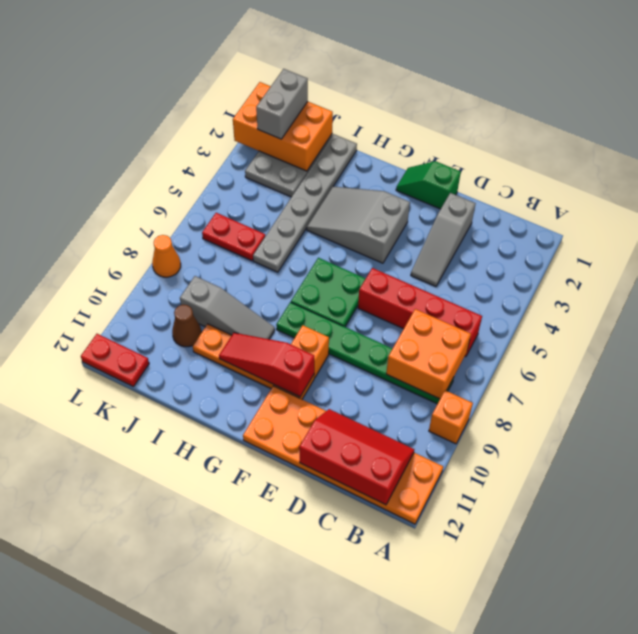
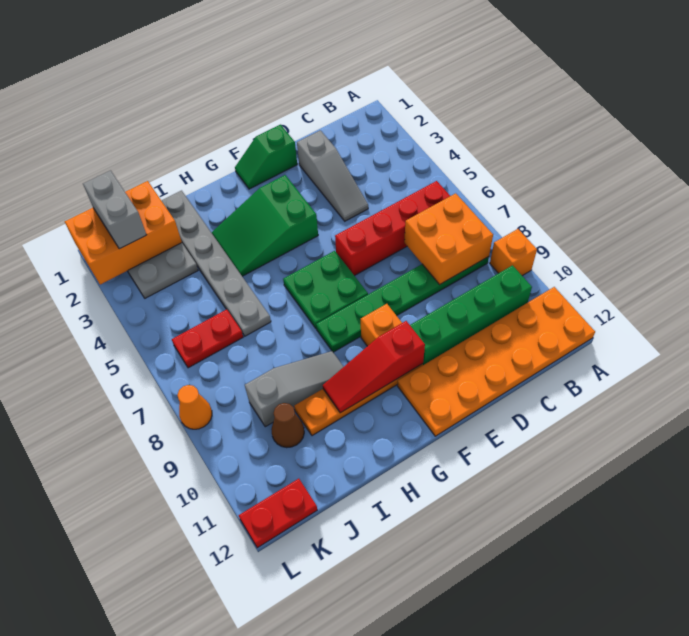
none -> green brick B10:E10 level 1
red slope B11:D12 level 2 top 12 -> none
grey slope F3:H4 level 1 top F -> green slope F3:H4 level 1 top F

